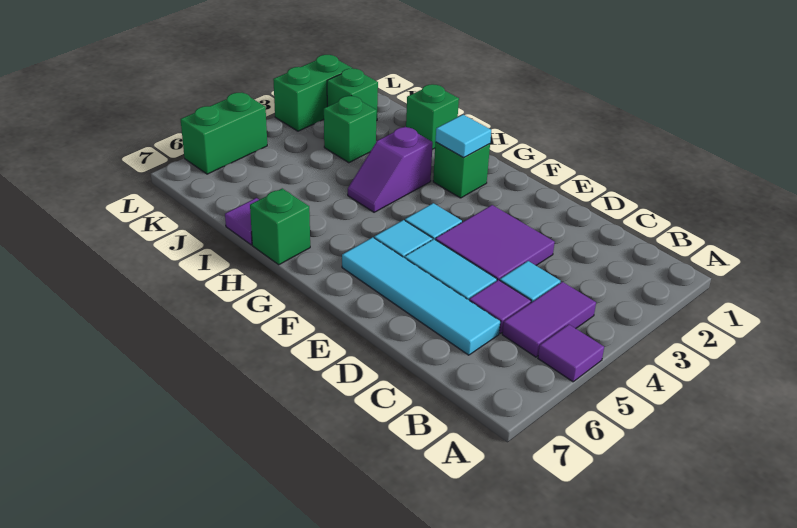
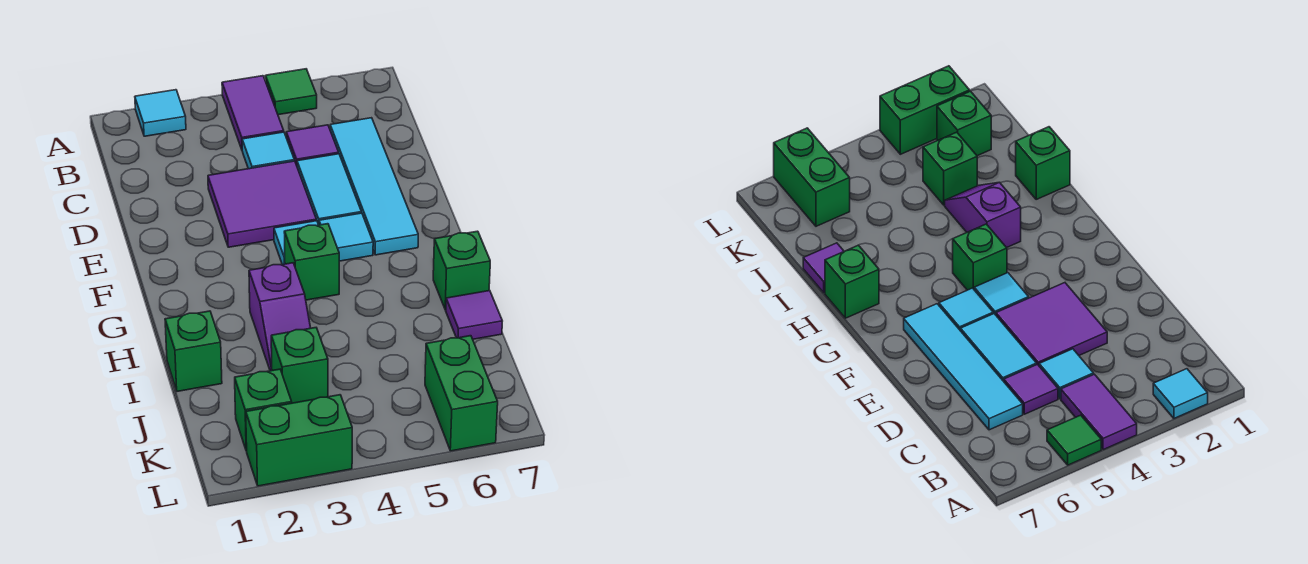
purple tile A5 level 1 -> green tile A5 level 1
purple tile B4:B5 level 1 -> purple tile A4:B4 level 1
green brick G2 level 1 -> green brick G4 level 1
cyan tile G2 level 2 -> cyan tile A2 level 1
purple slope H3:H4 level 1 top 3 -> purple slope H3:I3 level 1 top H
green brick L5:L6 level 1 -> green brick K6:L6 level 1

